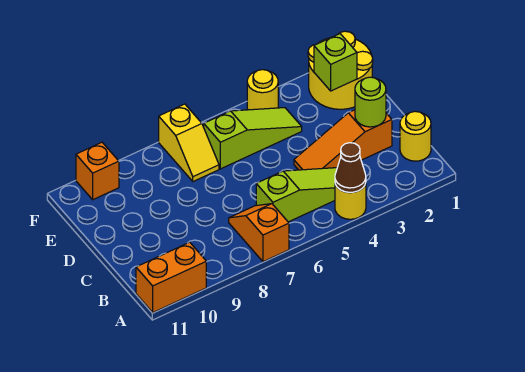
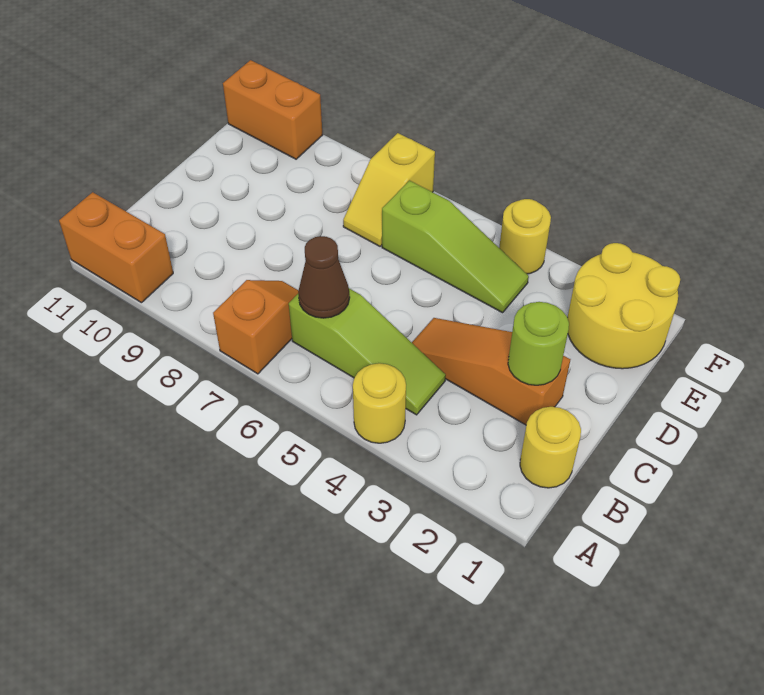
brown cone A4 level 2 -> brown cone B6 level 2
lime brick E2 level 2 -> none
orange brick F10 level 1 -> orange brick F10:F11 level 1

